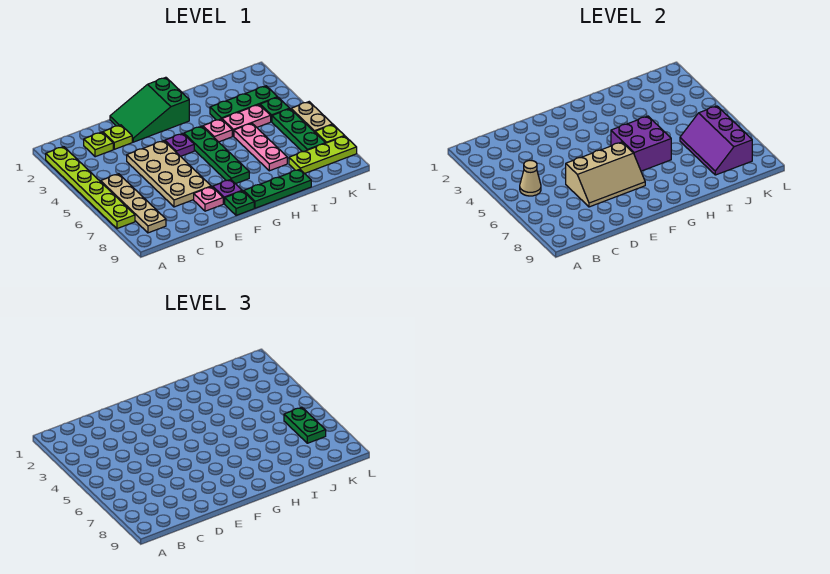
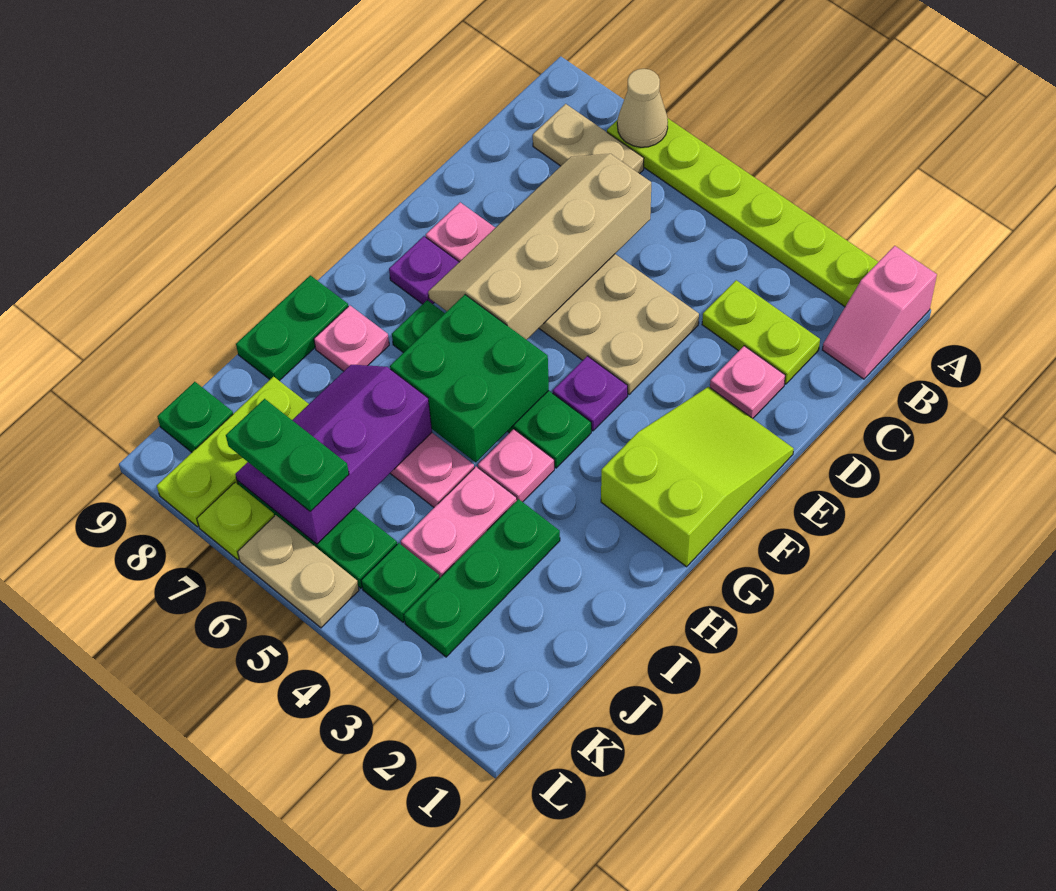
none -> pink slope A1:B1 level 1 top A
tan plate B5:B8 level 1 -> tan plate B7:B8 level 1
tan cone B5 level 2 -> tan cone A7 level 2
lime plate C2 level 1 -> lime plate C2:C3 level 1
lime plate D2 level 1 -> pink plate D2 level 1
tan slope D6:F7 level 2 top 6 -> tan slope C6:F7 level 2 top 6
green slope E1:G2 level 1 top G -> lime slope E1:G2 level 1 top G
green plate F9 level 1 -> green plate K9 level 1
purple brick G5:H6 level 2 -> green brick G5:H6 level 2
green plate G9:I9 level 1 -> green plate H9:I9 level 1
none -> pink plate H8 level 1
purple slope J6:K8 level 2 top K -> purple slope I6:K7 level 2 top 6

